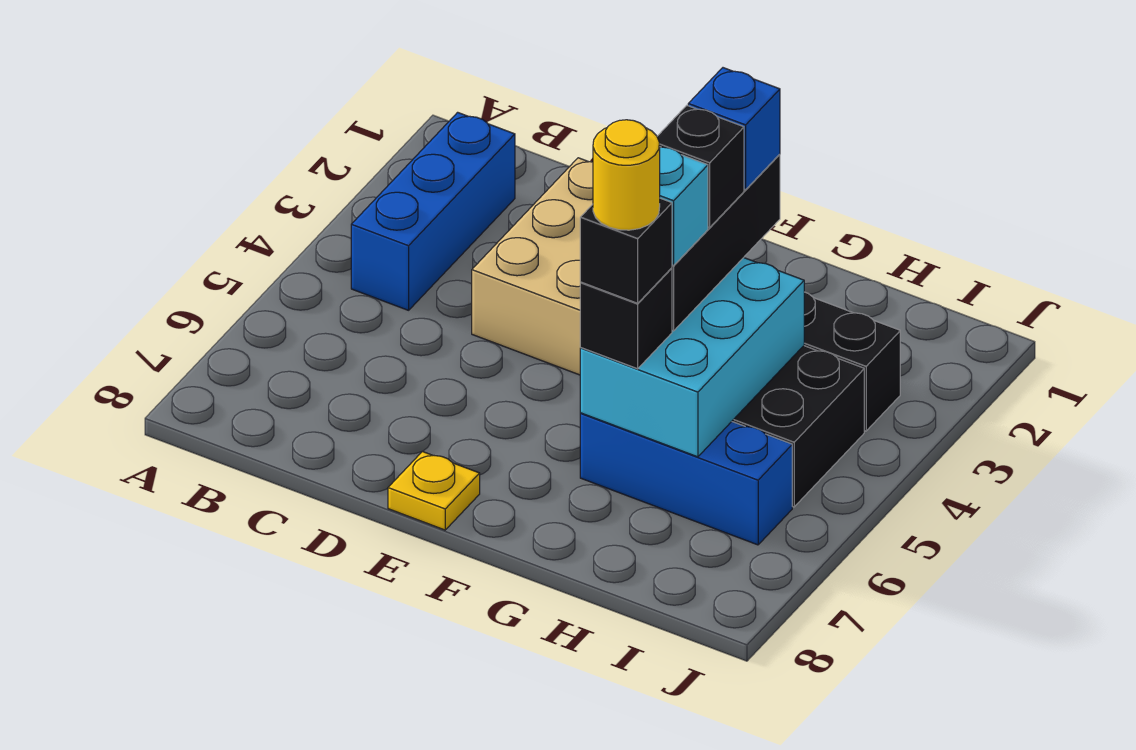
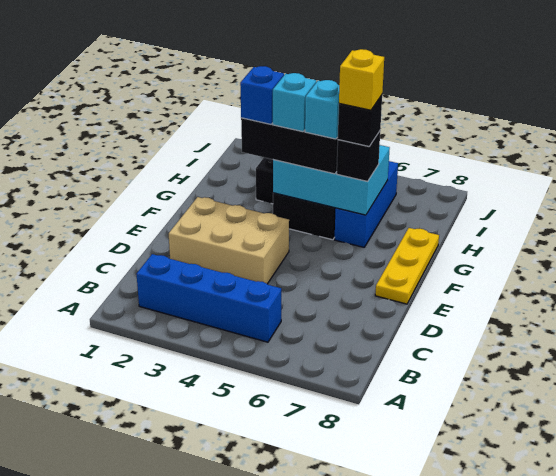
blue brick B2:B4 level 1 -> blue brick B2:B5 level 1
yellow plate E8 level 1 -> yellow plate E8:G8 level 1
black brick G4 level 4 -> cyan brick G4 level 4
yellow round brick G6 level 5 -> yellow brick G6 level 5

